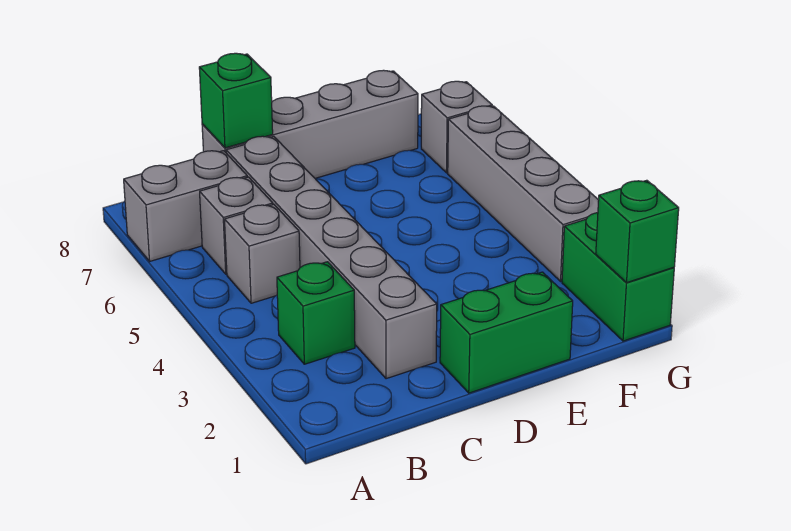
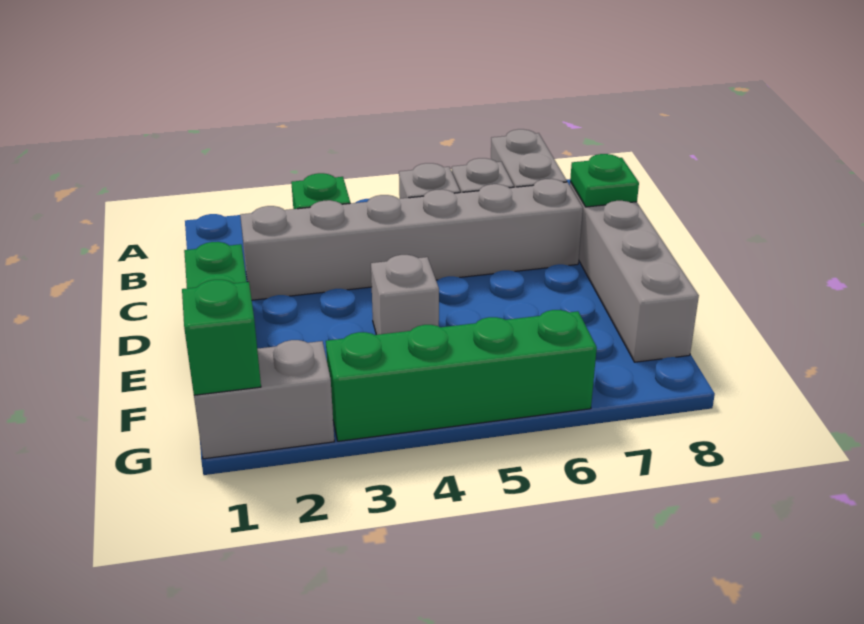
green brick C8 level 2 -> green plate C8 level 2
green brick G1:G2 level 1 -> grey brick G1:G2 level 1
grey brick G3:G6 level 1 -> green brick G3:G6 level 1
grey brick G7 level 1 -> grey brick E4 level 1

